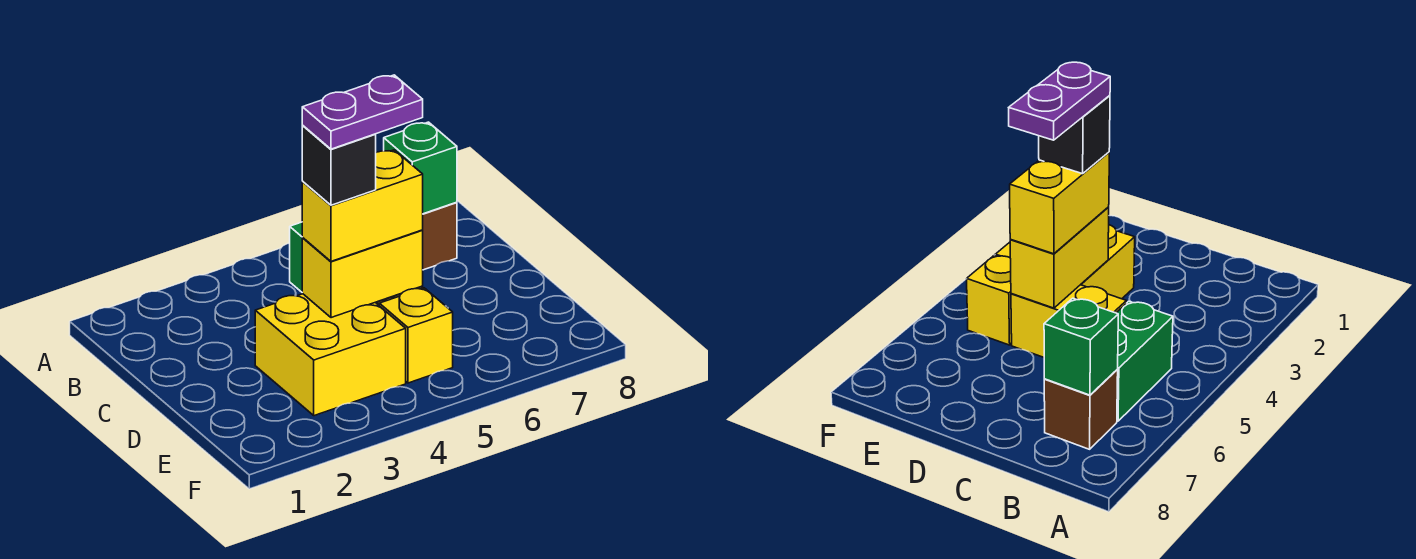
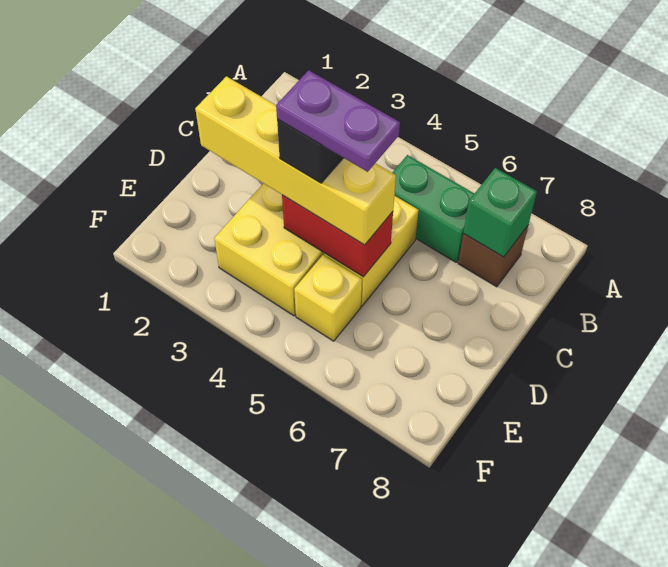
yellow brick D4:D5 level 2 -> red brick D4:D5 level 2
yellow brick D4:D5 level 3 -> yellow brick D2:D5 level 3

